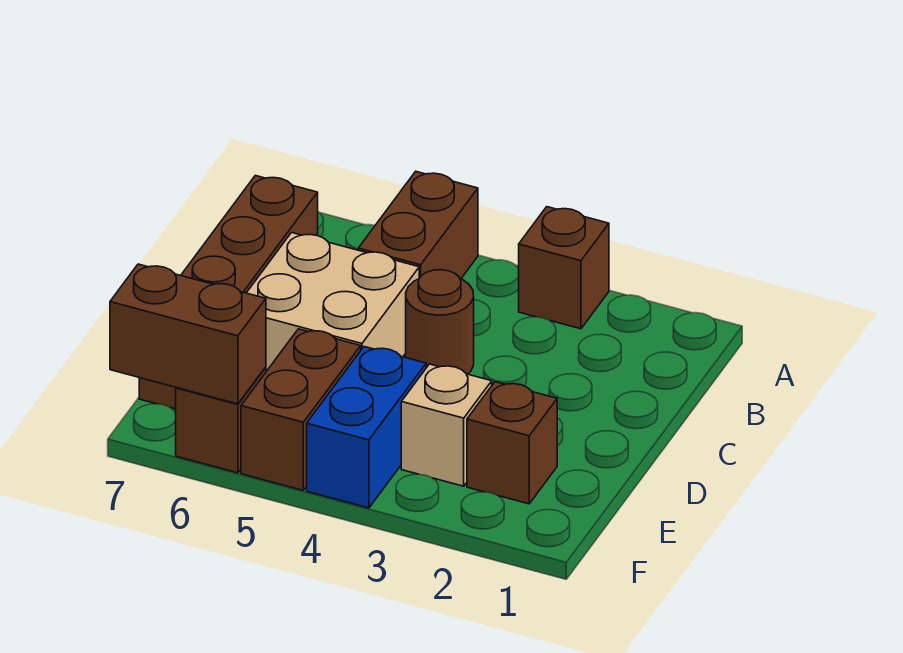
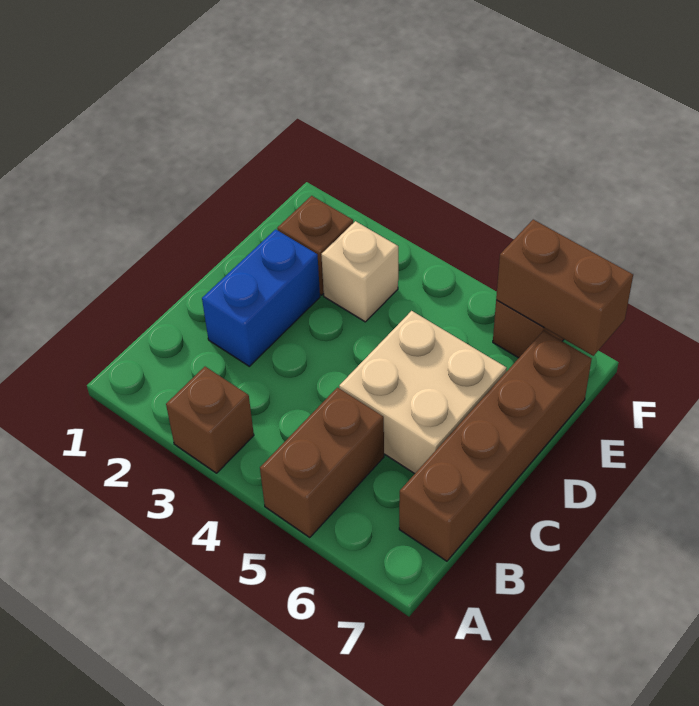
brown round brick C4 level 1 -> none
blue brick E4:F4 level 1 -> blue brick C2:D2 level 1
brown brick E5:F5 level 1 -> none

